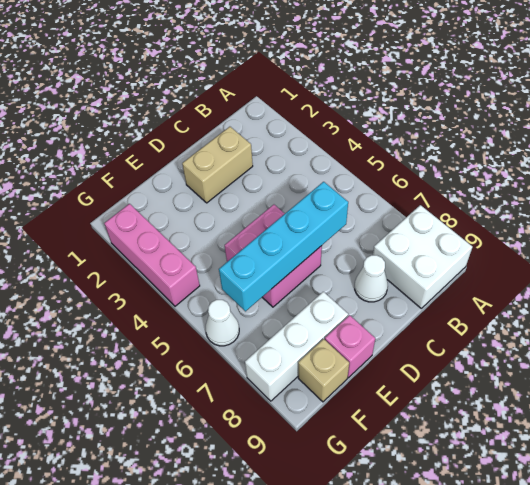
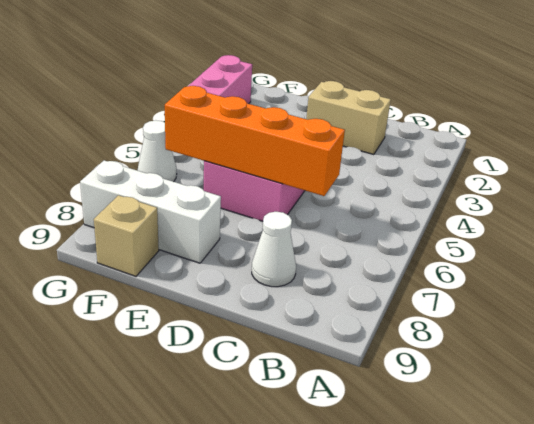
white brick A8:B9 level 1 -> none
cyan brick C6:F6 level 2 -> orange brick C6:F6 level 2
pink brick E9 level 1 -> none

